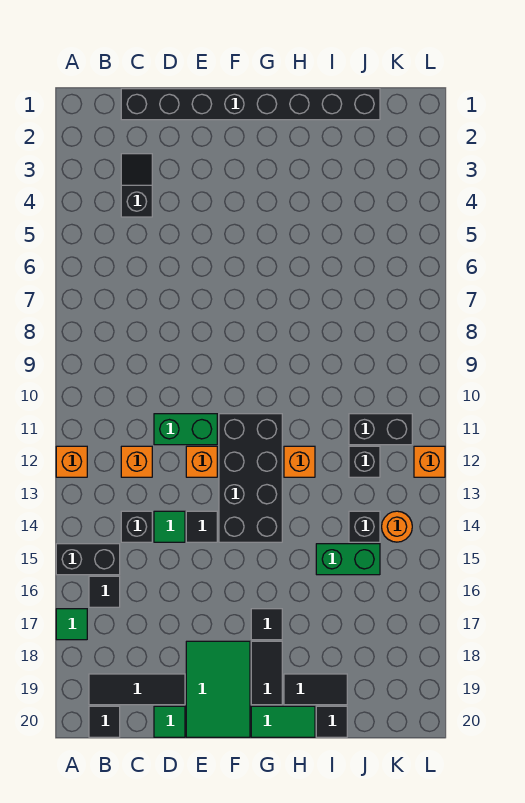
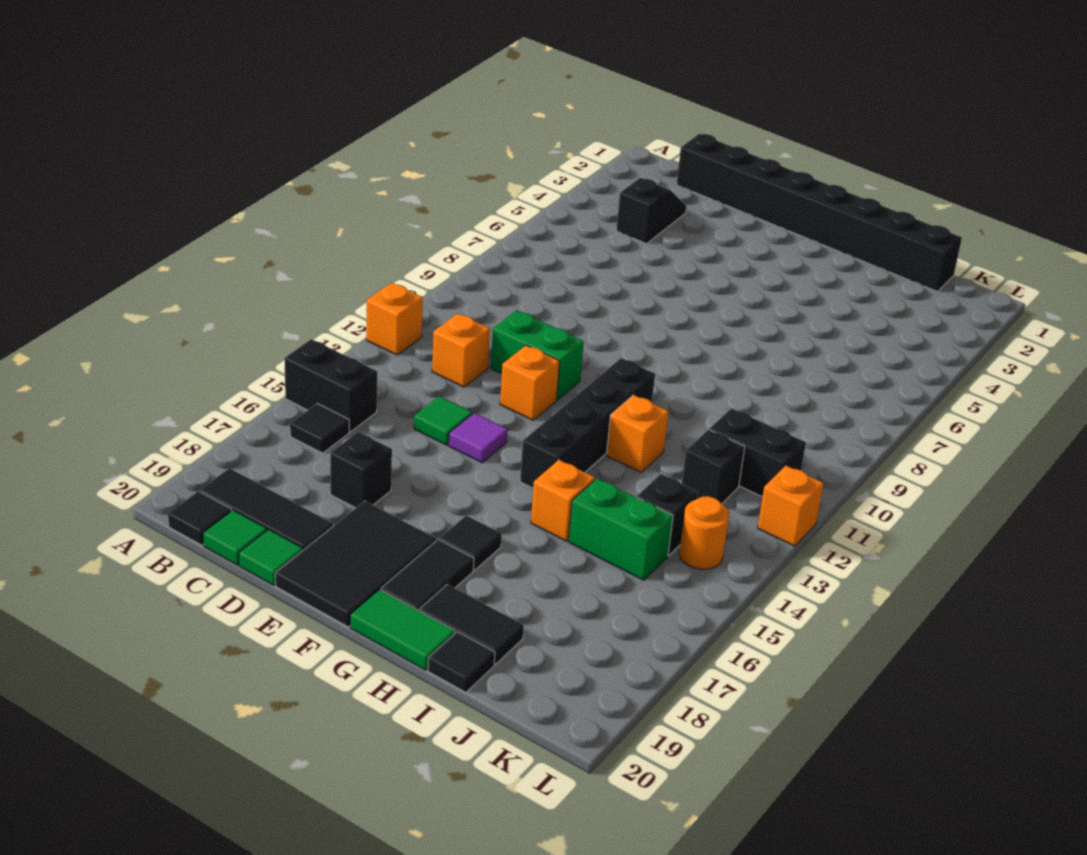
green tile A17 level 1 -> green tile C20 level 1
black brick C14 level 1 -> black brick D17 level 1
black tile E14 level 1 -> purple tile E14 level 1
green tile E18:F20 level 1 -> black tile E18:F20 level 1
black brick F11:G14 level 1 -> black brick G11:G14 level 1
none -> orange brick H15 level 1

